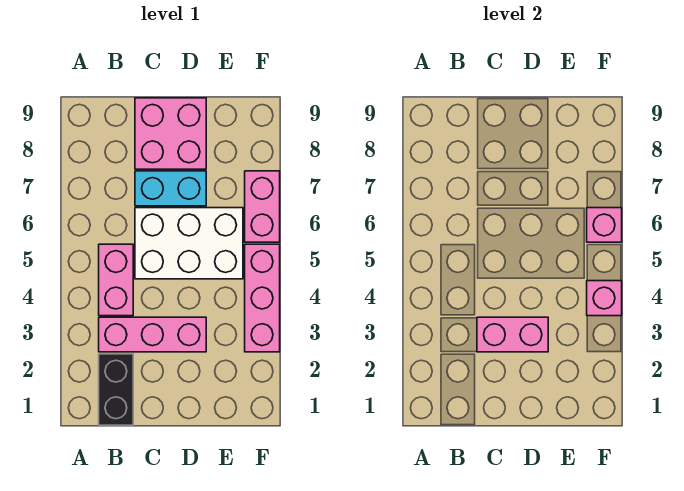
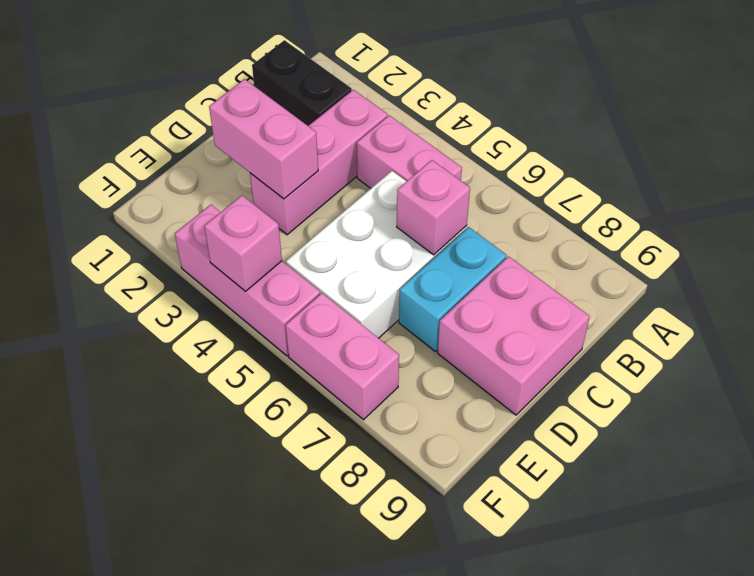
pink brick C3:D3 level 2 -> pink brick D2:D3 level 2
pink brick F6 level 2 -> pink brick C6 level 2

